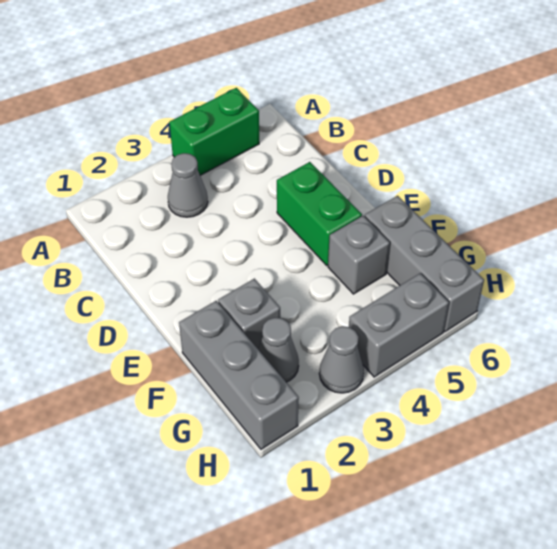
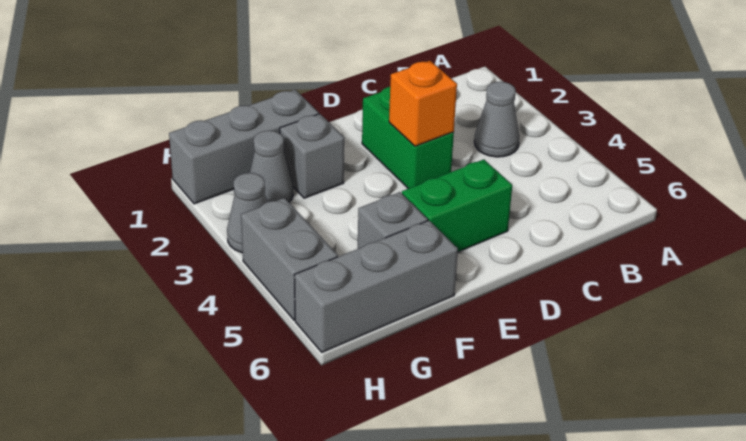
green brick A4:A5 level 1 -> green brick D2:D3 level 1
none -> orange brick D3 level 2

